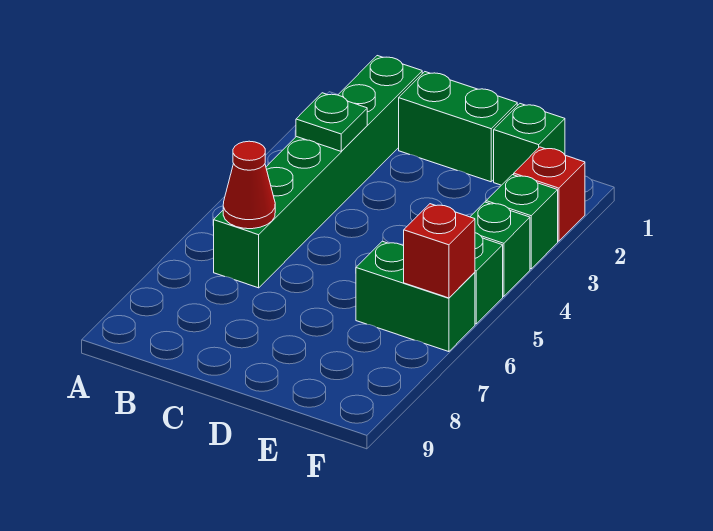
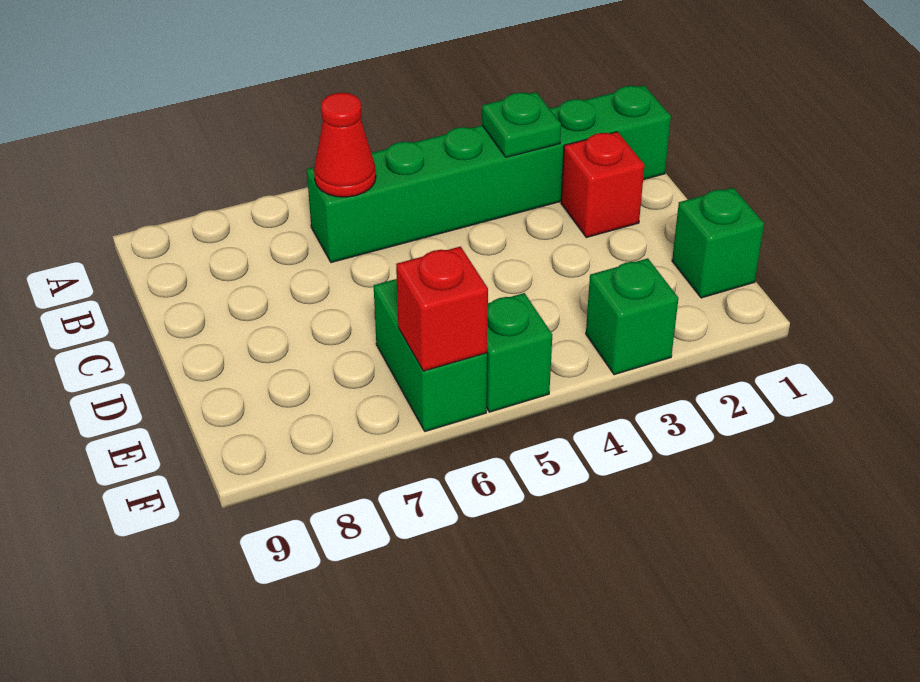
green brick C1:D1 level 1 -> none
red brick F2 level 1 -> red brick C2 level 1
green brick F4 level 1 -> none

